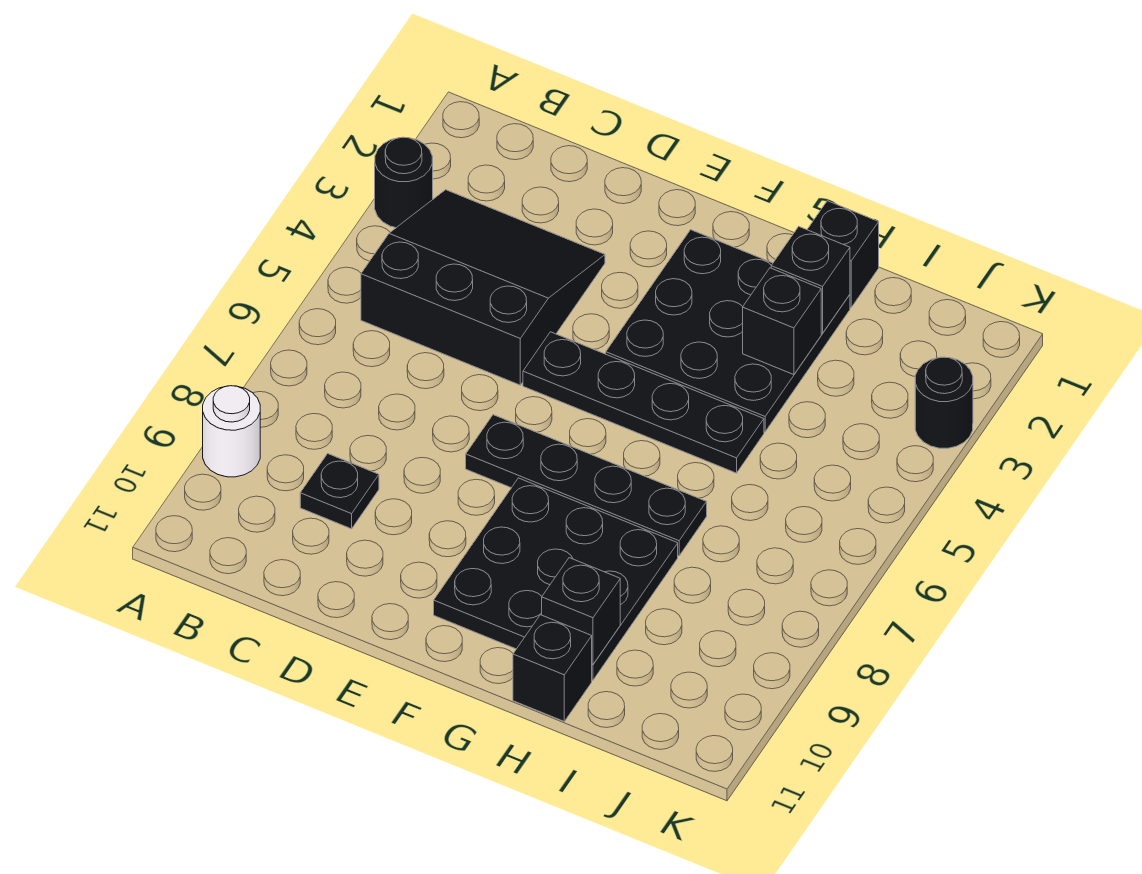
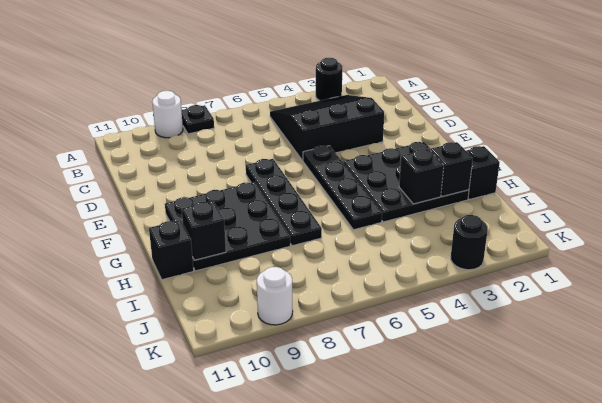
black slope B3:D5 level 1 top 5 -> black slope B3:D5 level 1 top D
black plate C9 level 1 -> black plate A8 level 1
none -> white round brick K9 level 1

